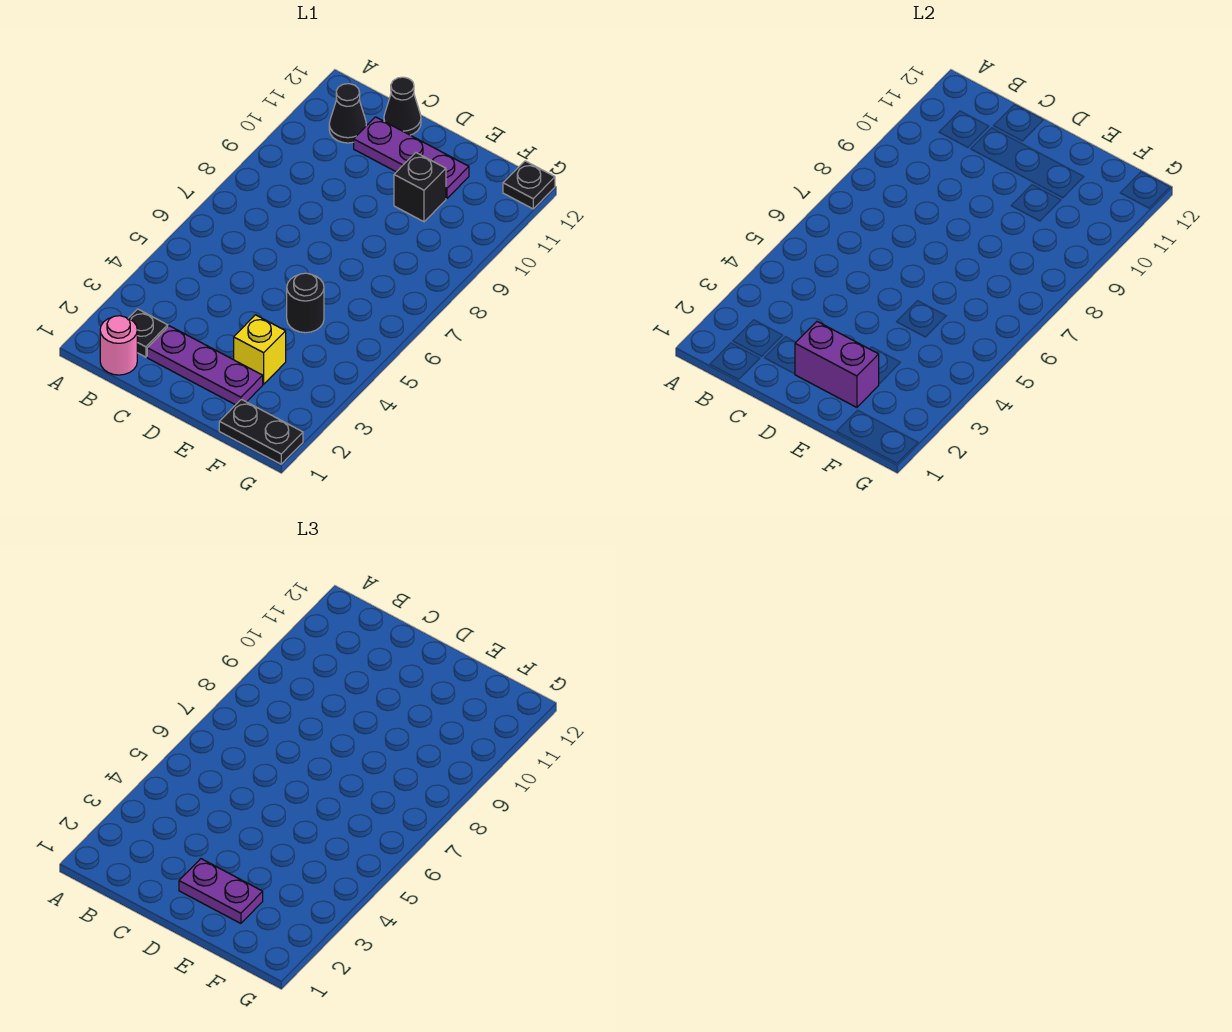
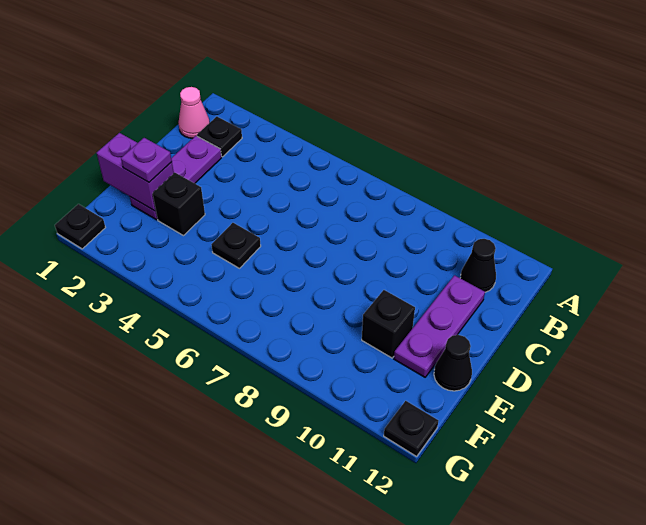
pink round brick B1 level 1 -> pink cone B1 level 1
black cone C12 level 1 -> black cone E12 level 1
purple brick D2:E2 level 2 -> purple brick E1:E2 level 2
purple plate D2:E2 level 3 -> purple plate E2 level 3
yellow brick E3 level 1 -> black brick E3 level 1
black round brick E5 level 1 -> black plate E5 level 1
black plate F1:G1 level 1 -> black plate G1 level 1

